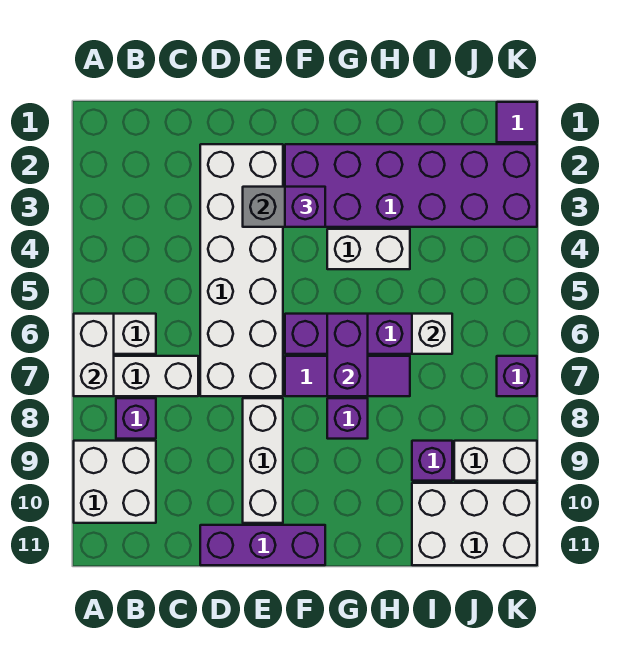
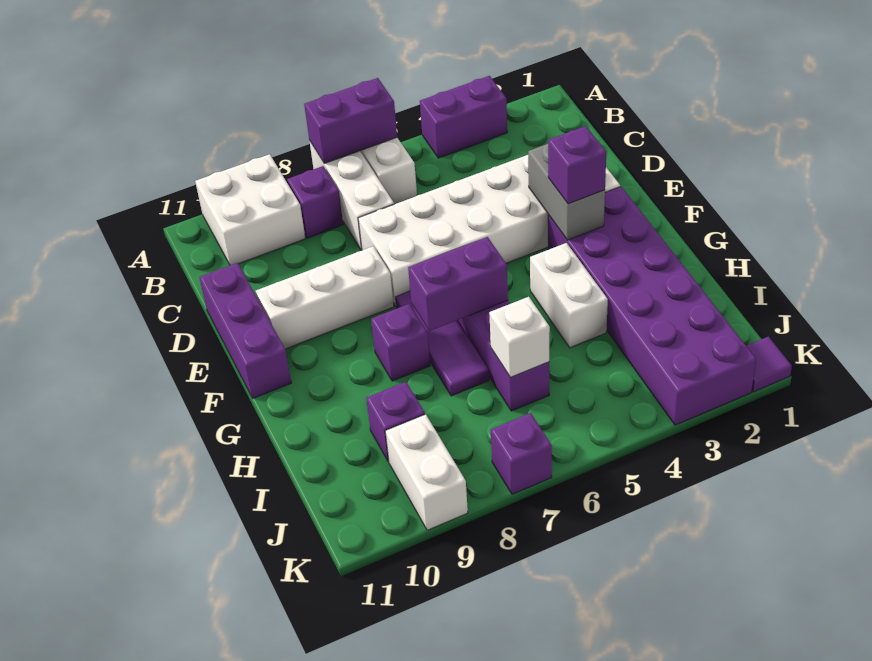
none -> purple brick A3:A4 level 1
white brick A6:A7 level 2 -> purple brick A6:A7 level 2
white brick I10:K11 level 1 -> none

